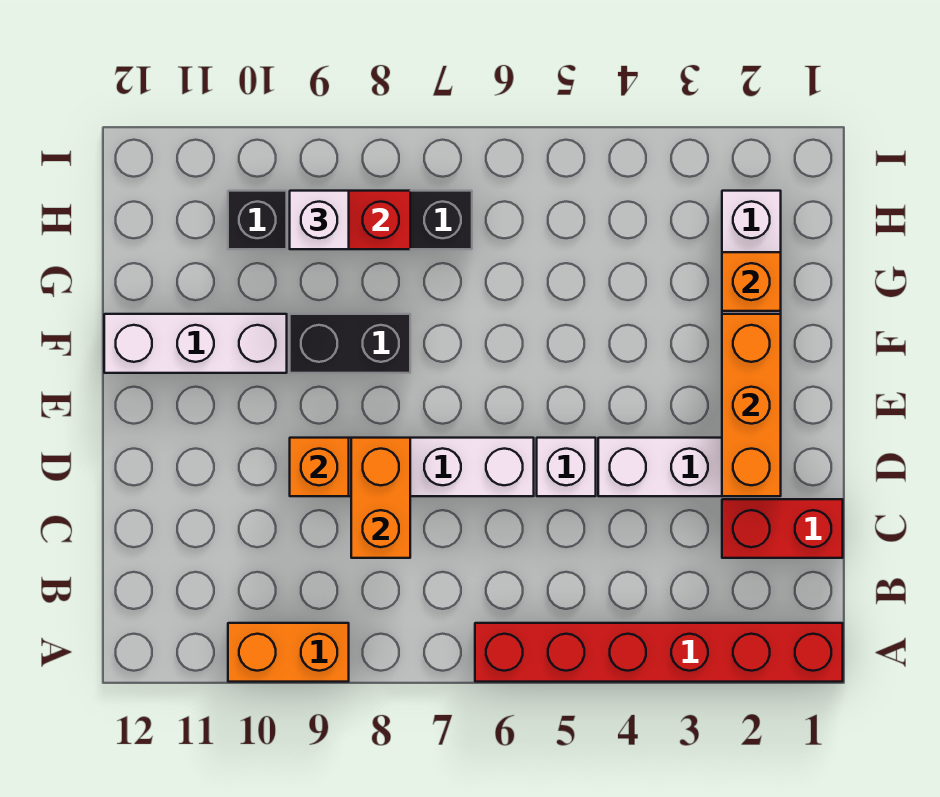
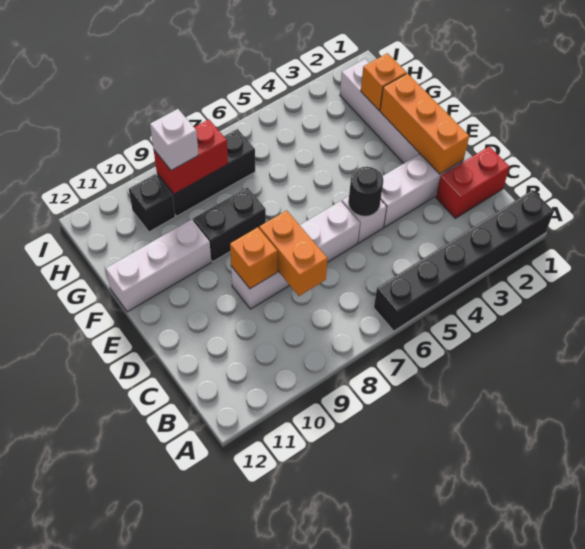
red brick A1:A6 level 1 -> black brick A1:A6 level 1
orange brick A9:A10 level 1 -> none
none -> black round brick D5 level 2

